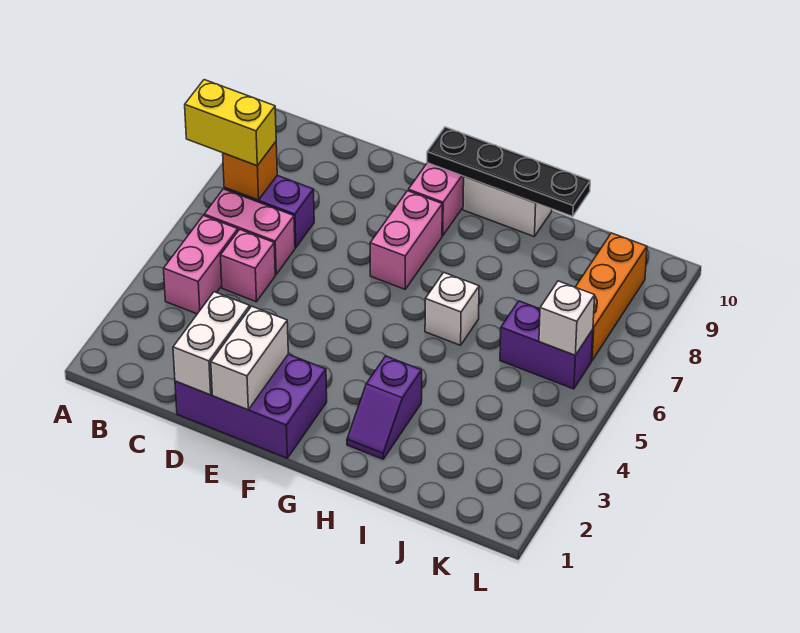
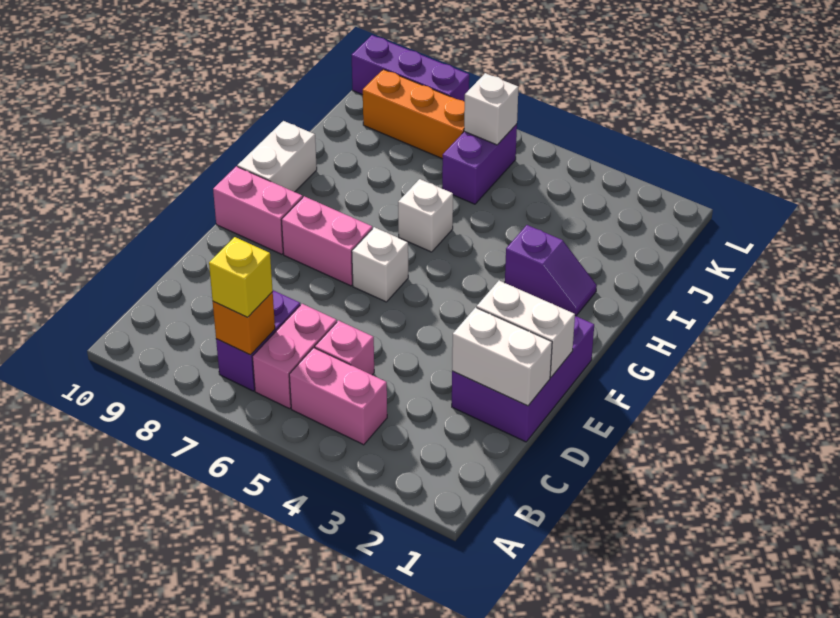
yellow brick A7:B7 level 3 -> yellow brick B7 level 3
none -> white brick F6 level 1
black plate F10:I10 level 2 -> none
none -> purple brick L8:L10 level 1

